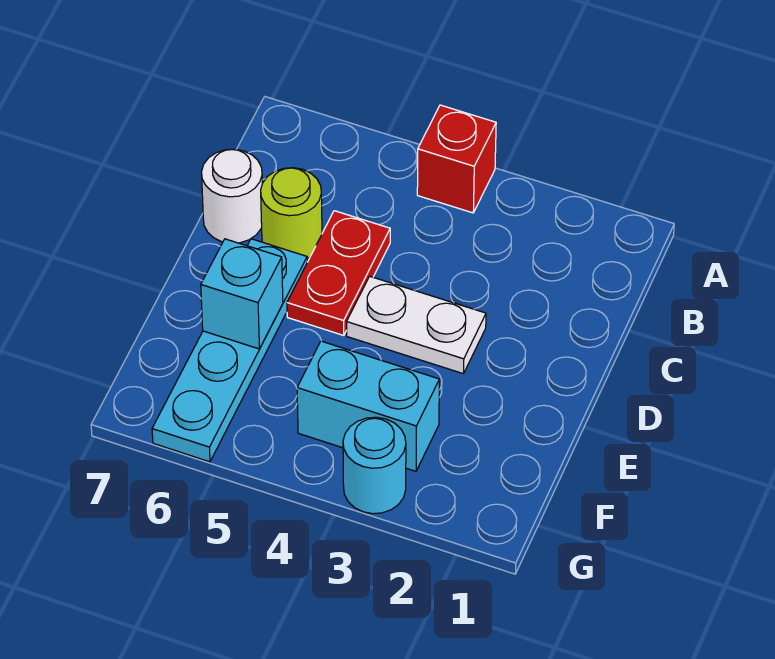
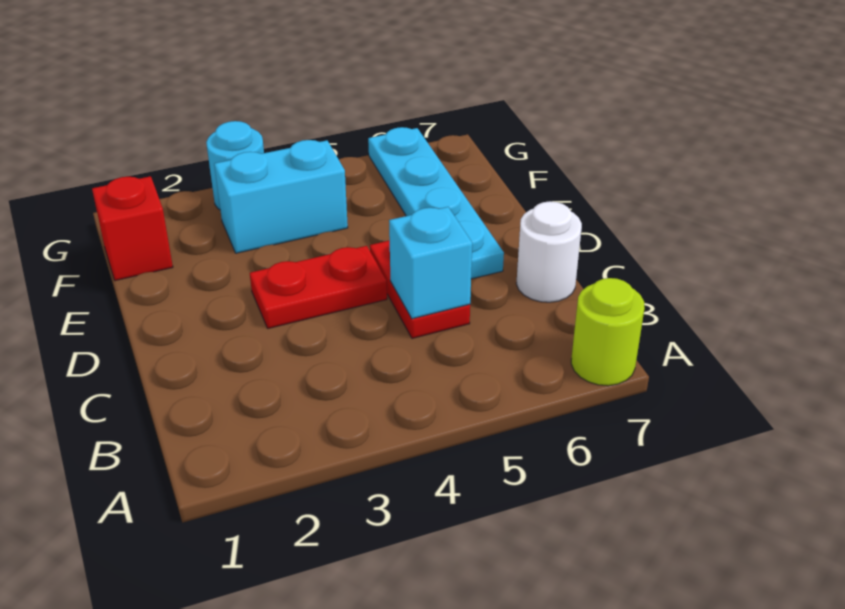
red brick A4 level 1 -> red brick F1 level 1
lime round brick C6 level 1 -> lime round brick A7 level 1
white plate D3:D4 level 1 -> red plate D3:D4 level 1
cyan brick E6 level 2 -> cyan brick C5 level 2

